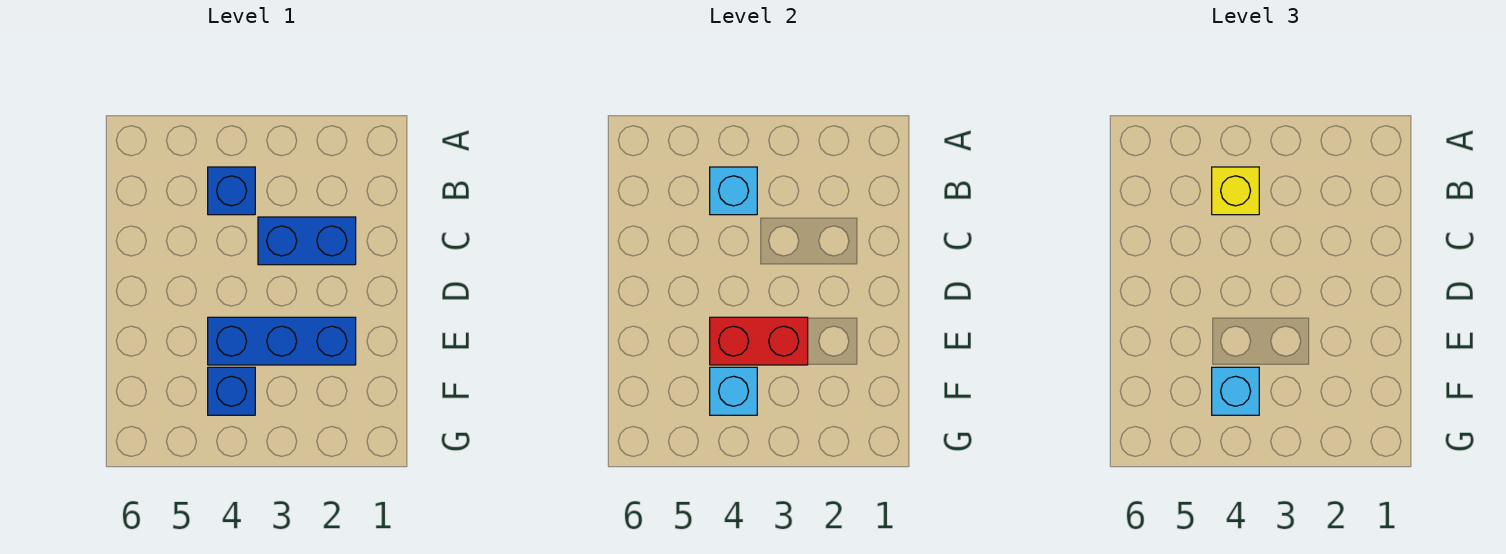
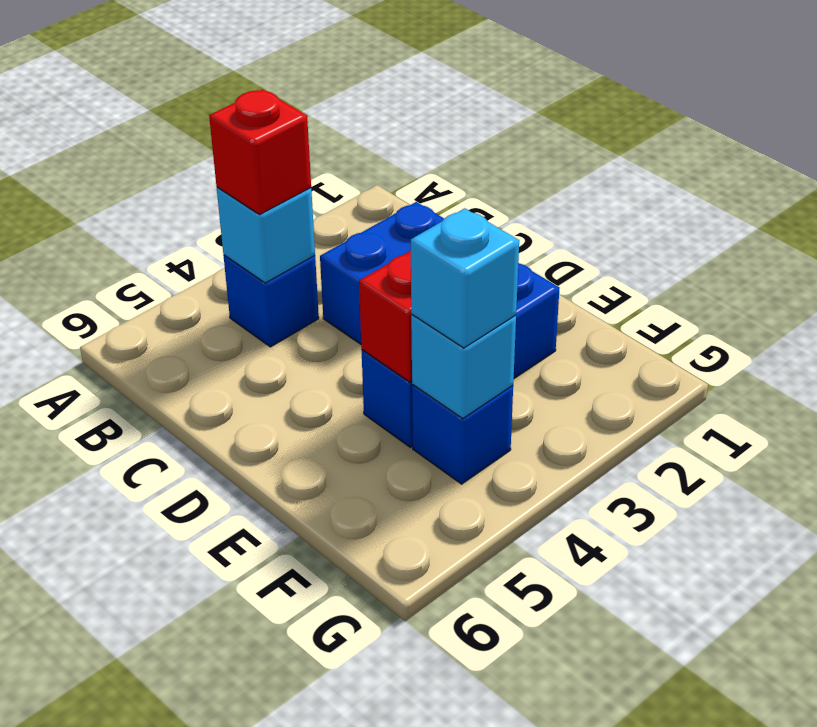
yellow brick B4 level 3 -> red brick B4 level 3

